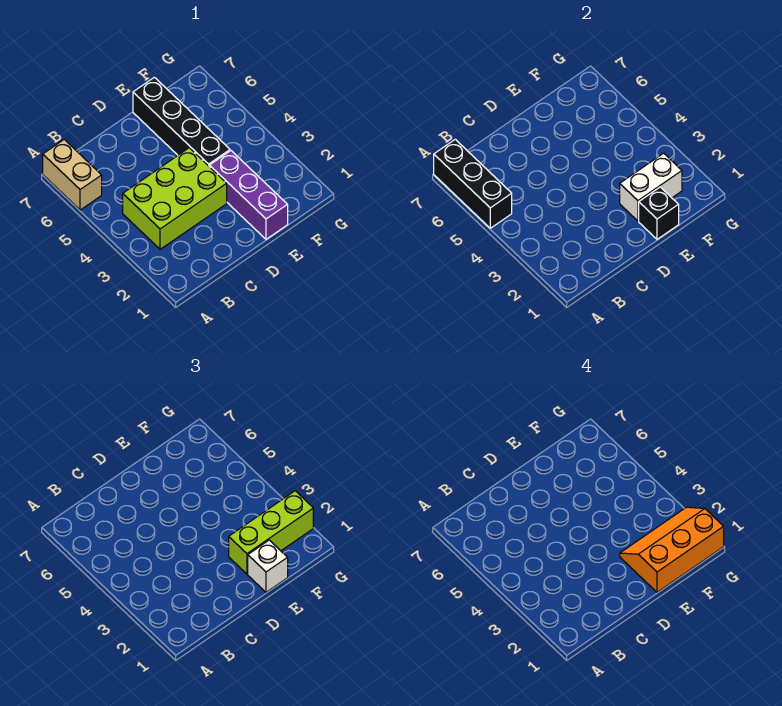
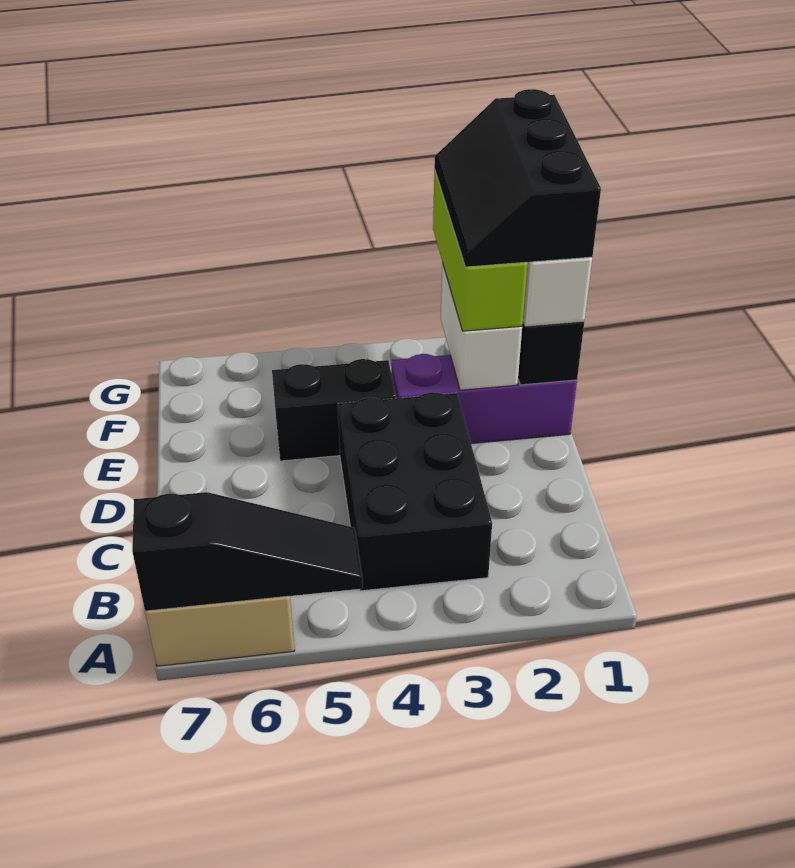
black brick A5:A7 level 2 -> black slope A5:A7 level 2 top 7
lime brick B3:D4 level 1 -> black brick B3:D4 level 1
orange slope E1:G2 level 4 top 1 -> black slope E1:G2 level 4 top 1
black brick E4:E7 level 1 -> black brick E4:E5 level 1

